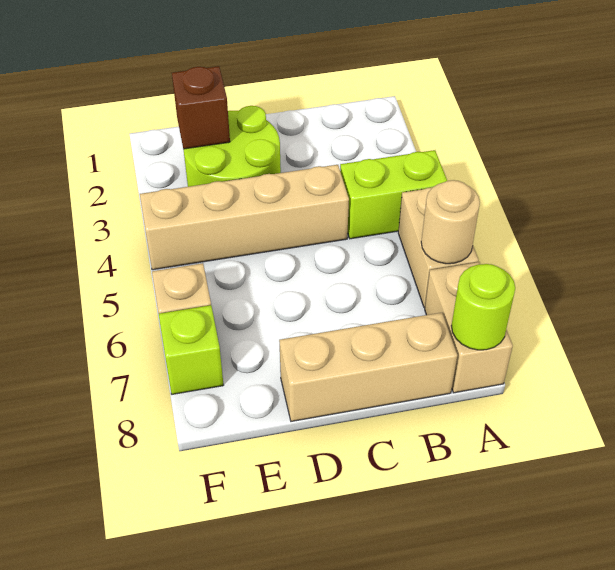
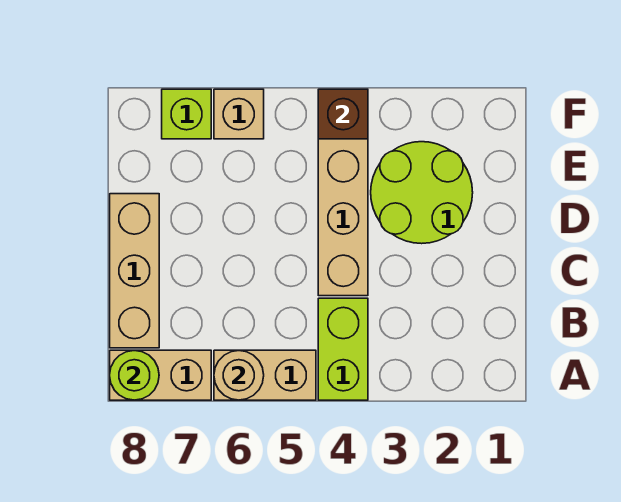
brown brick E2 level 2 -> brown brick F4 level 2

